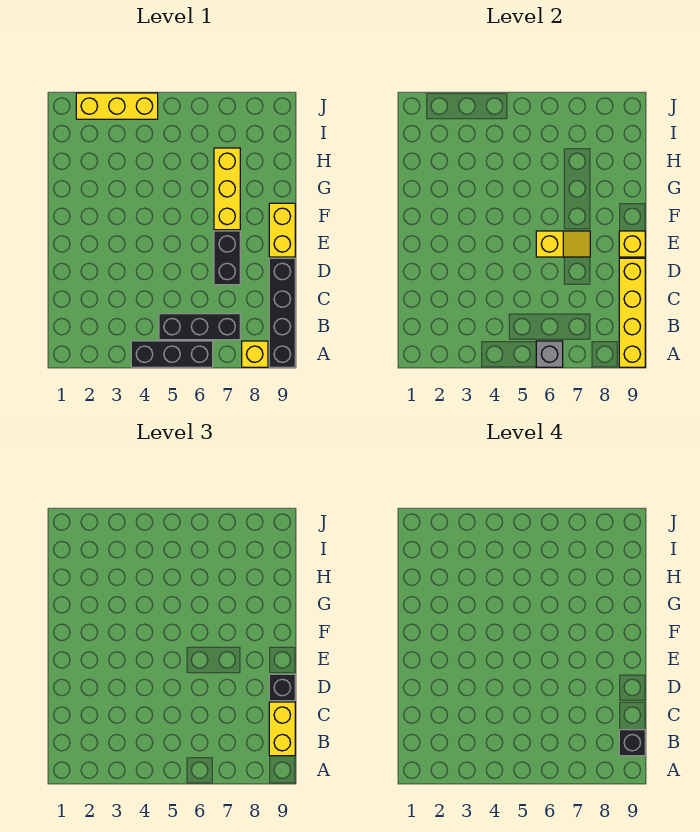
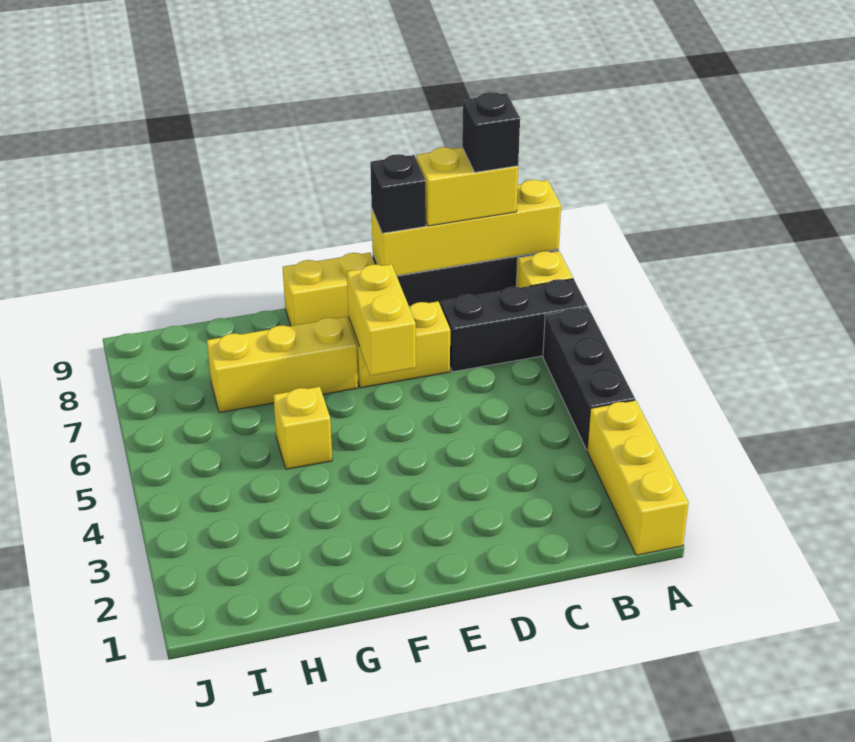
grey brick A6 level 2 -> none
black brick B5:B7 level 1 -> black brick A7:C7 level 1
black brick D7:E7 level 1 -> yellow brick D7:E7 level 1
yellow slope E6:E7 level 2 top 6 -> yellow brick E6:E7 level 2
yellow brick E9 level 2 -> yellow brick G5 level 1
yellow brick J2:J4 level 1 -> yellow brick A1:A3 level 1

